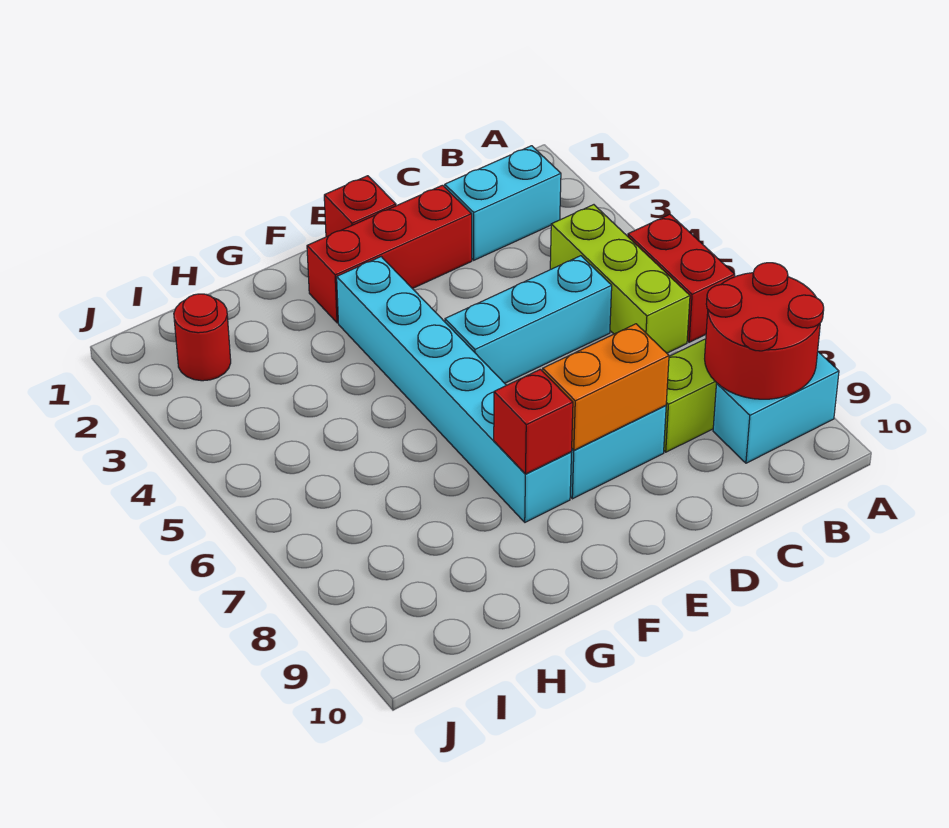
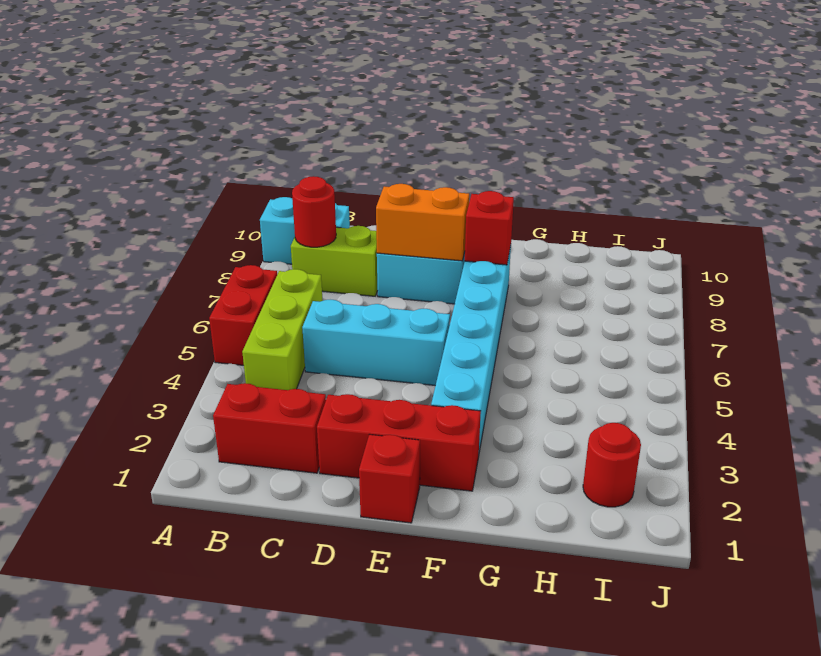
red round brick A8:B9 level 2 -> red round brick B8 level 2
cyan brick B2:C2 level 1 -> red brick B2:C2 level 1

